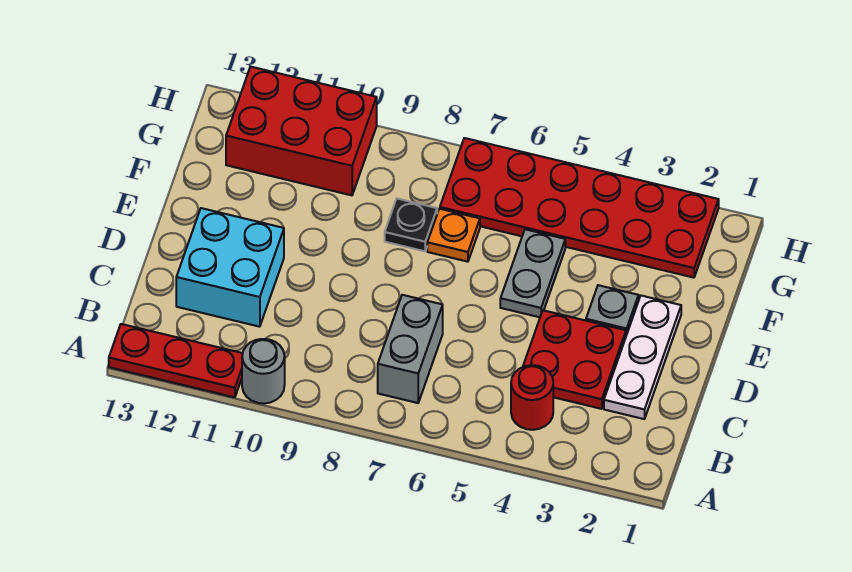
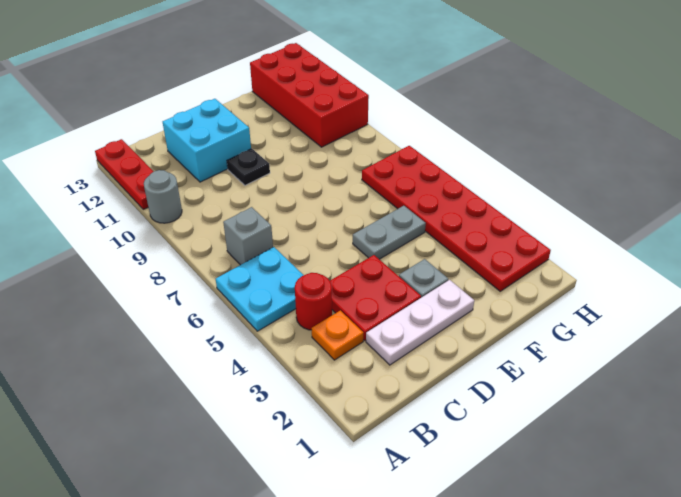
none -> cyan plate A5:B6 level 1
grey brick B7:C7 level 1 -> grey brick B7 level 1
orange plate F7 level 1 -> orange plate B3 level 1
black plate F8 level 1 -> black plate D10 level 1
red brick G10:H12 level 1 -> red brick G10:H13 level 1

